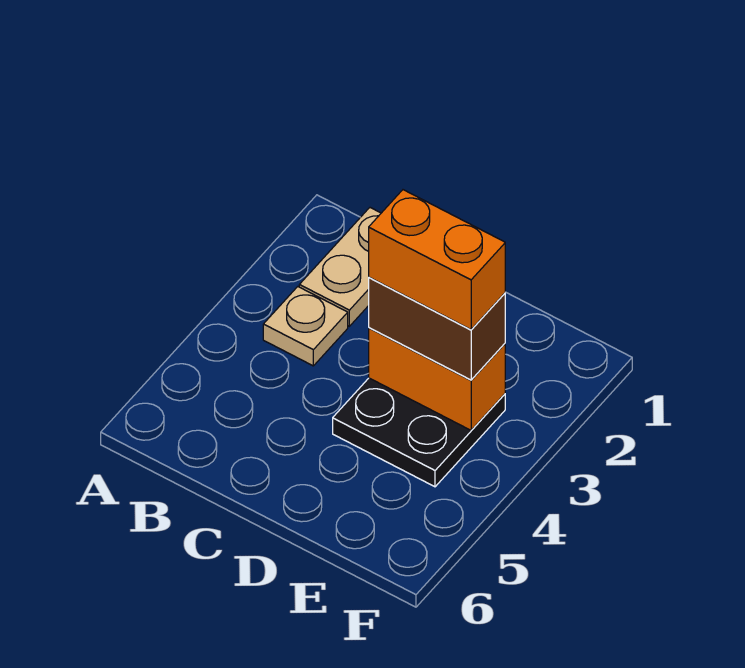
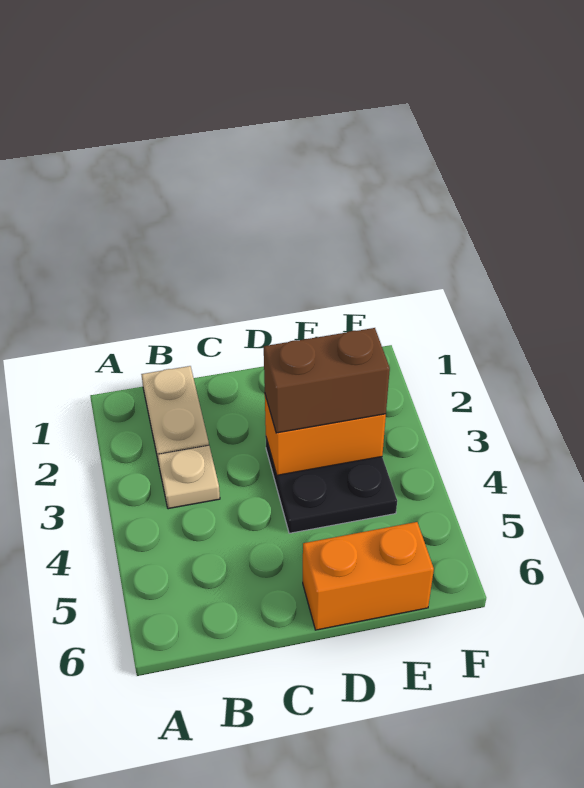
orange brick D3:E3 level 4 -> orange brick D6:E6 level 1

